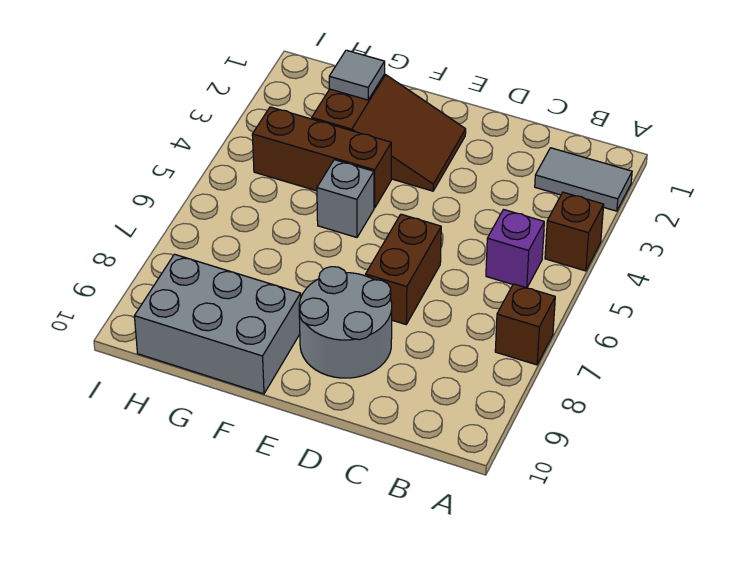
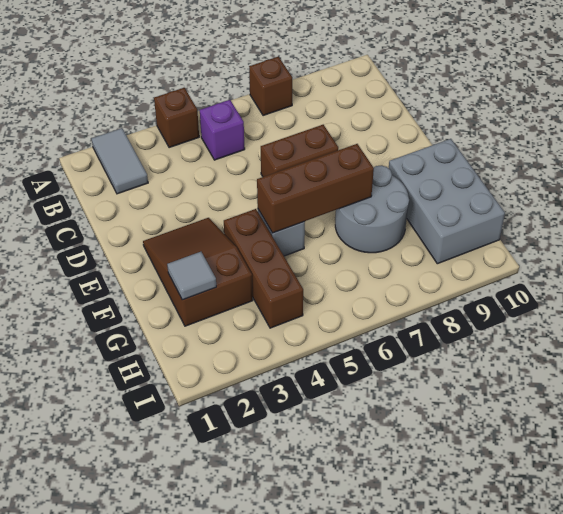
grey round brick D8:E9 level 1 -> grey round brick F7:G8 level 1
none -> brown brick F5:F7 level 2

